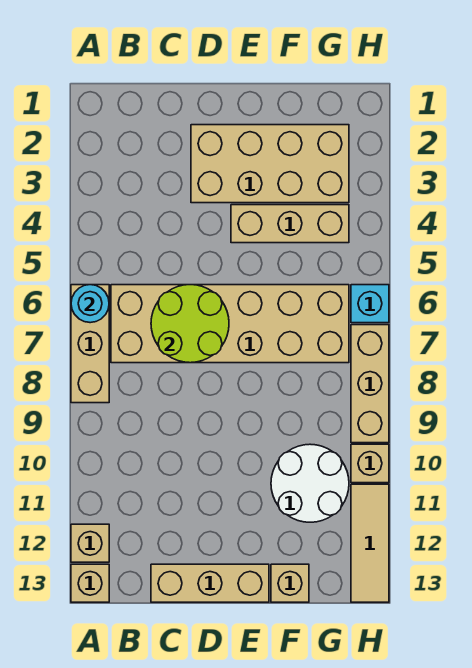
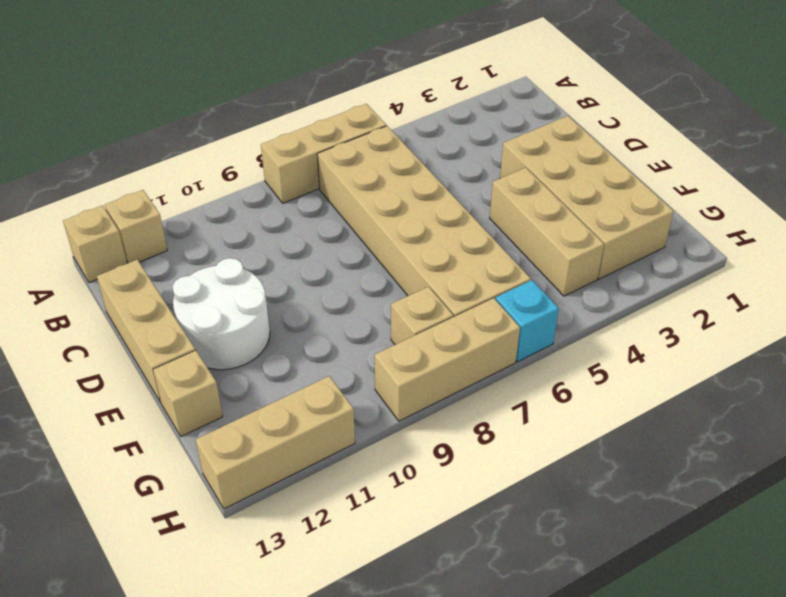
cyan round brick A6 level 2 -> none
lime round brick C6:D7 level 2 -> none
white round brick F10:G11 level 1 -> white round brick D11:E12 level 1
tan brick H10 level 1 -> tan brick G8 level 1
tan tile H11:H13 level 1 -> tan brick H11:H13 level 1

